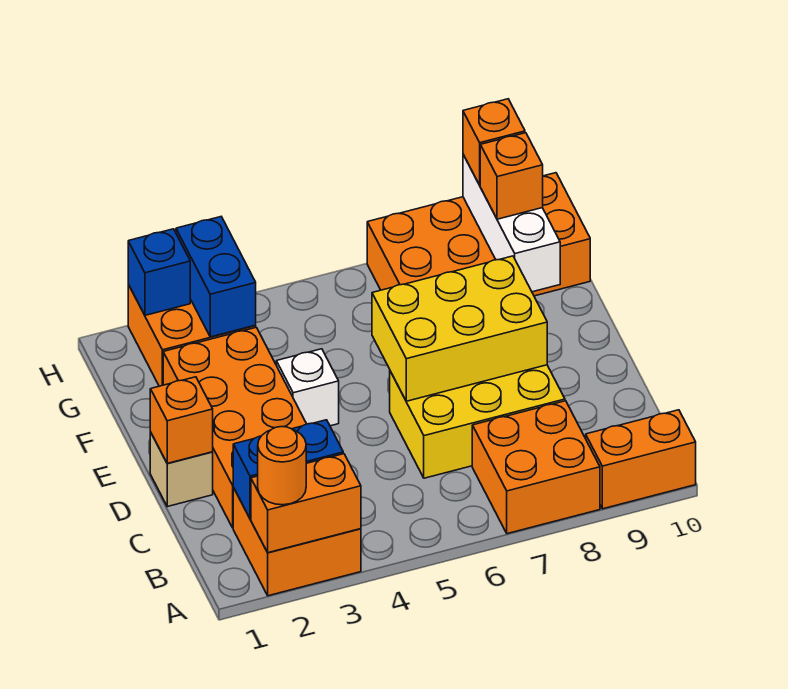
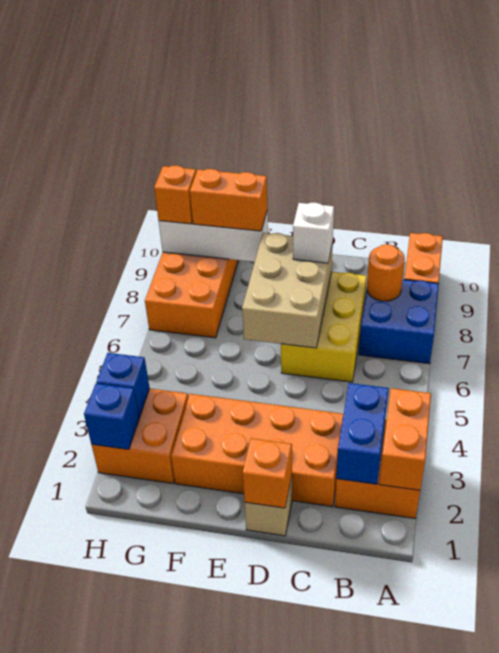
orange round brick A2 level 3 -> orange round brick B8 level 2
orange brick A7:B8 level 1 -> blue brick A7:B8 level 1
yellow brick D6:E8 level 2 -> tan brick D6:E8 level 2
white brick E4 level 1 -> white brick D8 level 3
blue brick G3:H3 level 2 -> blue brick H3 level 2
orange brick G9 level 3 -> orange brick F9:G9 level 3

